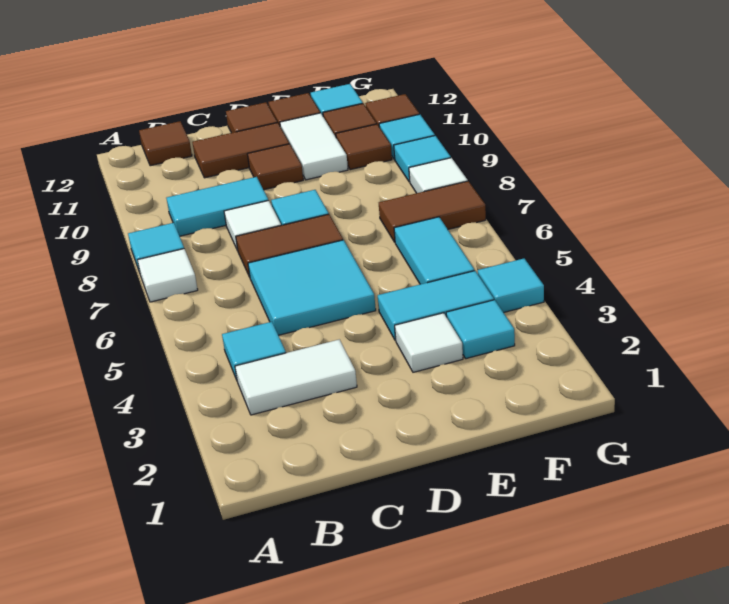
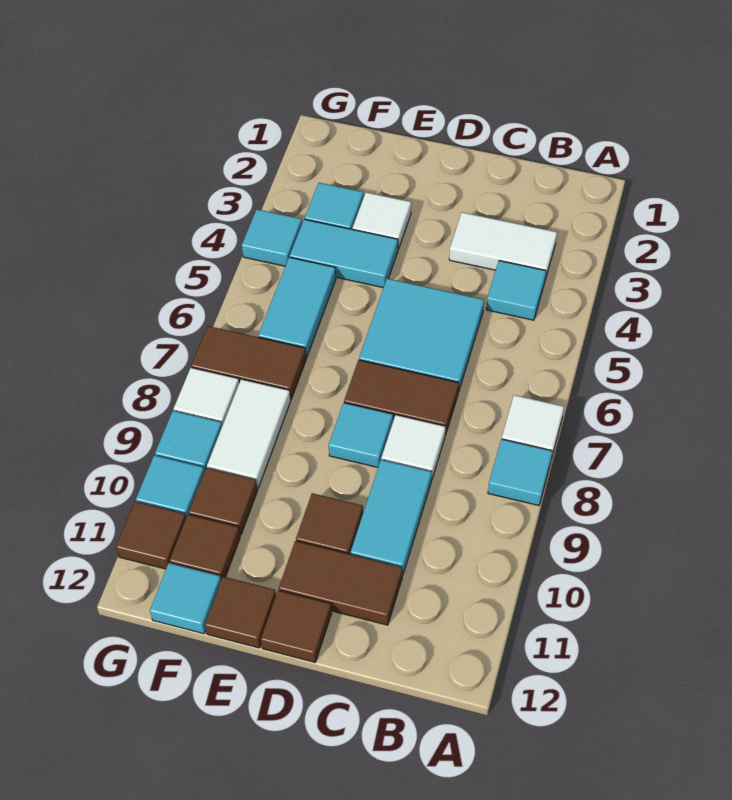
cyan tile B9:C9 level 1 -> cyan tile C9:C10 level 1
brown tile B12 level 1 -> none
white tile E10:E11 level 1 -> white tile F8:F9 level 1

